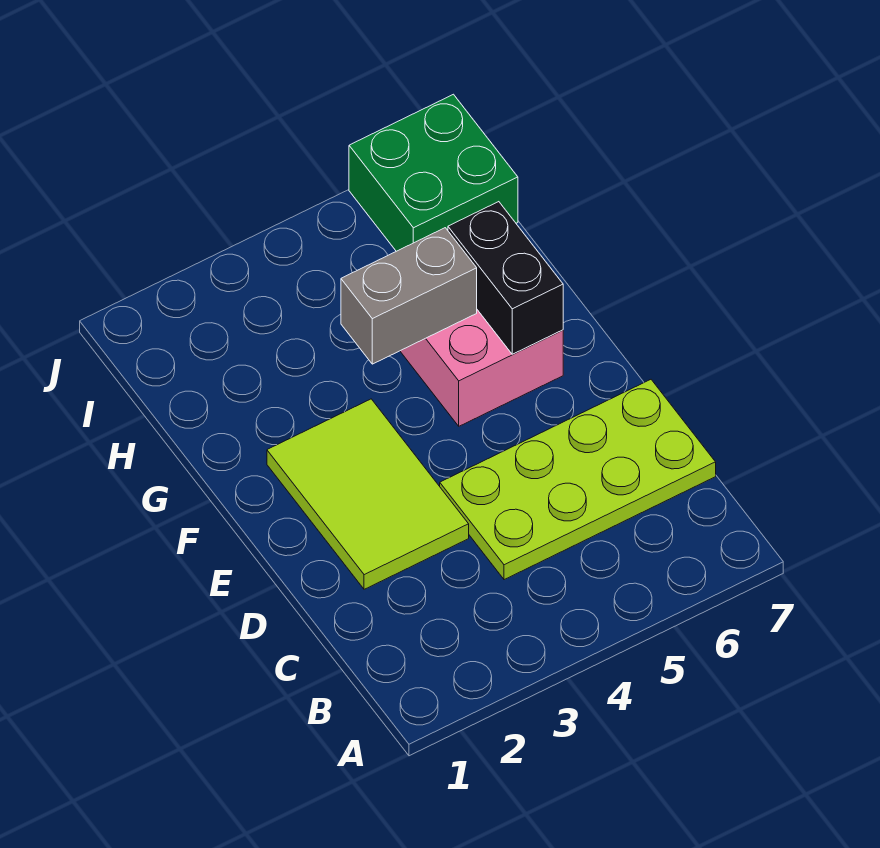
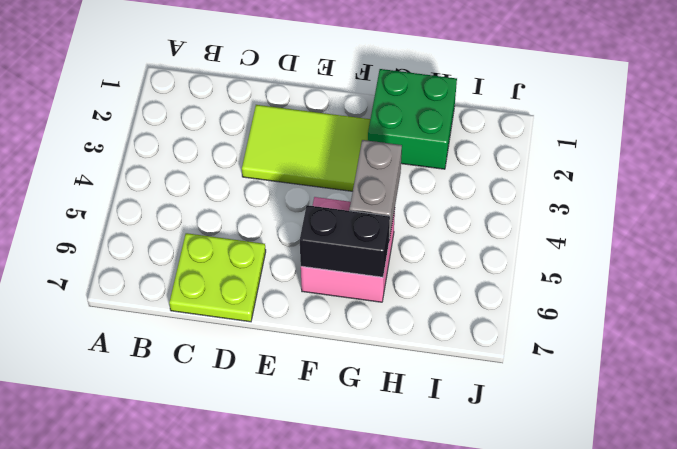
lime plate C4:D7 level 1 -> lime plate C6:D7 level 1
green brick I6:J7 level 1 -> green brick G1:H2 level 1

